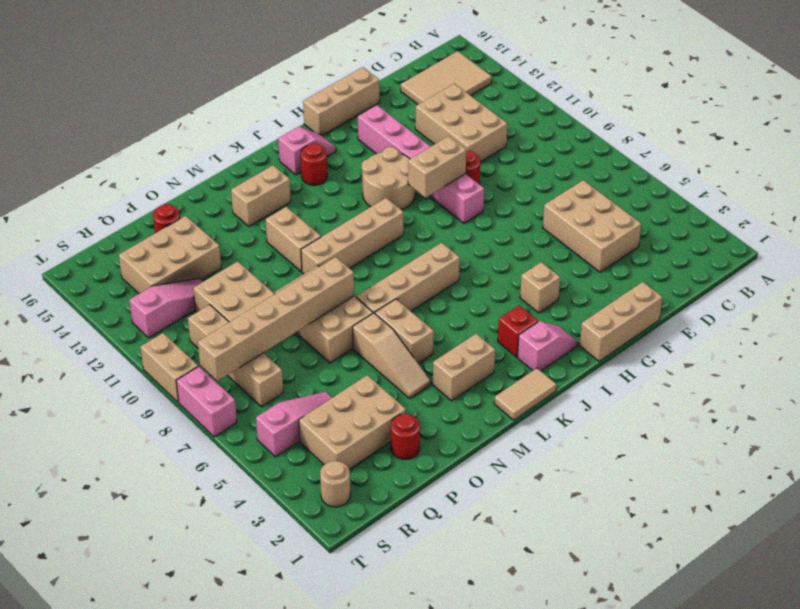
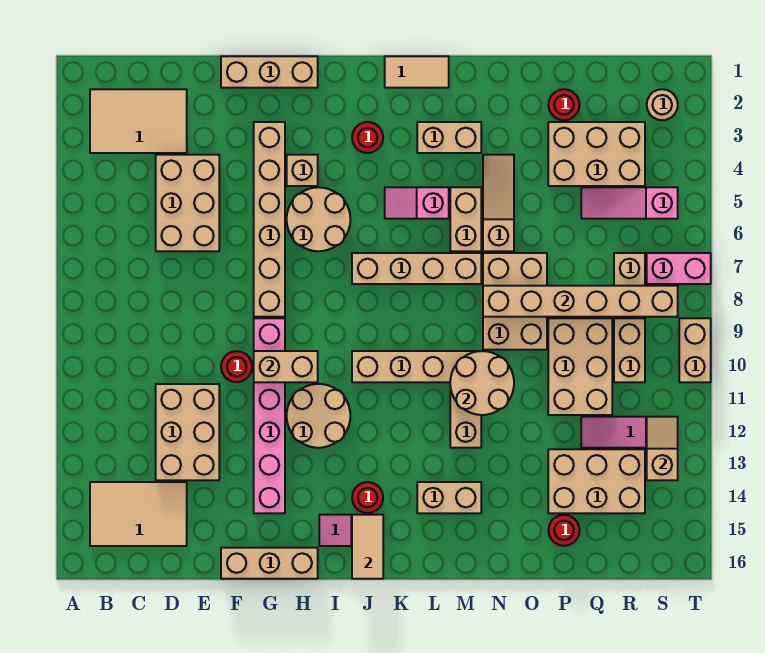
none -> tan tile B2:D3 level 1
none -> tan brick G3:G8 level 1
none -> tan round brick H5:I6 level 1
pink slope I2:J2 level 1 top J -> pink slope K5:L5 level 1 top L
red brick J3 level 1 -> red round brick J3 level 1
none -> tan tile J15:J16 level 2
none -> tan round brick M10:N11 level 2
none -> tan slope S12:S13 level 2 top 13
pink brick T7:T8 level 1 -> pink brick S7:T7 level 1

